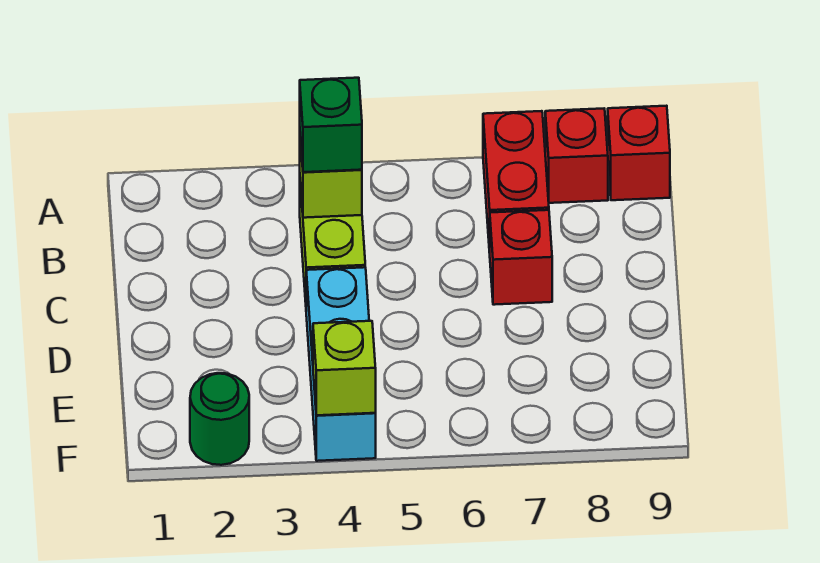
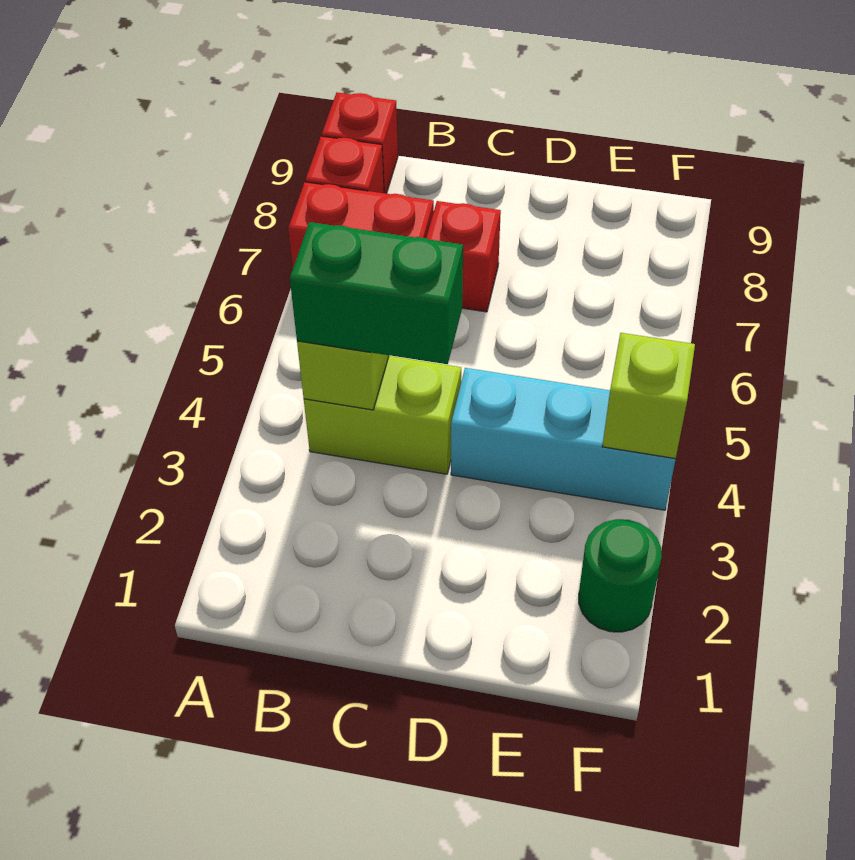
green brick B4 level 3 -> green brick B4:C4 level 3

